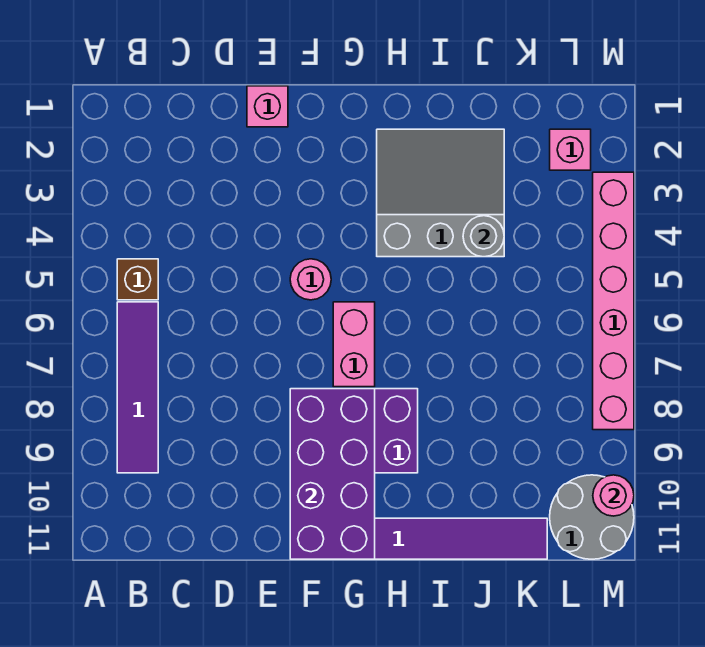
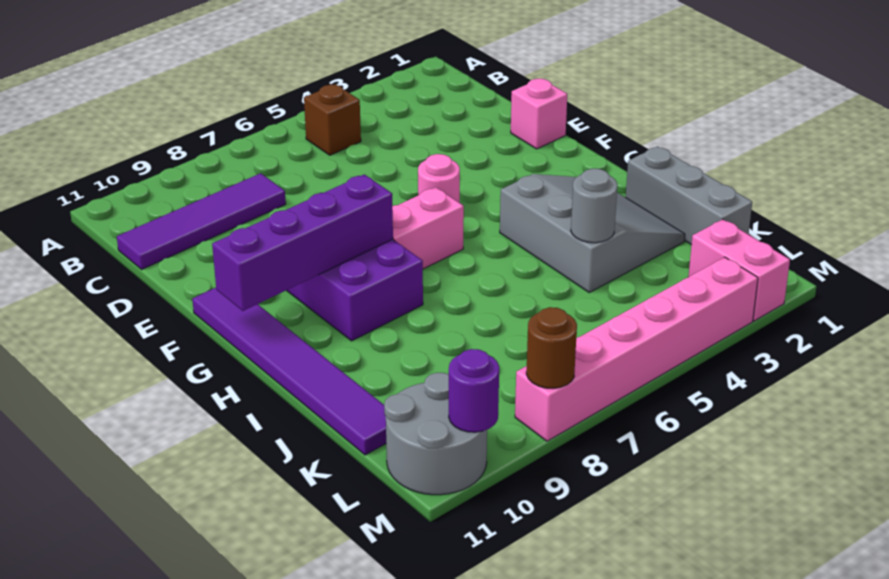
purple tile B6:B9 level 1 -> purple tile C8:C11 level 1
purple brick F8:G11 level 2 -> purple brick G8:G11 level 2
none -> grey brick I1:K1 level 1
pink brick L2 level 1 -> pink brick L2:M2 level 1
none -> brown round brick M8 level 2
pink round brick M10 level 2 -> purple round brick M10 level 2

